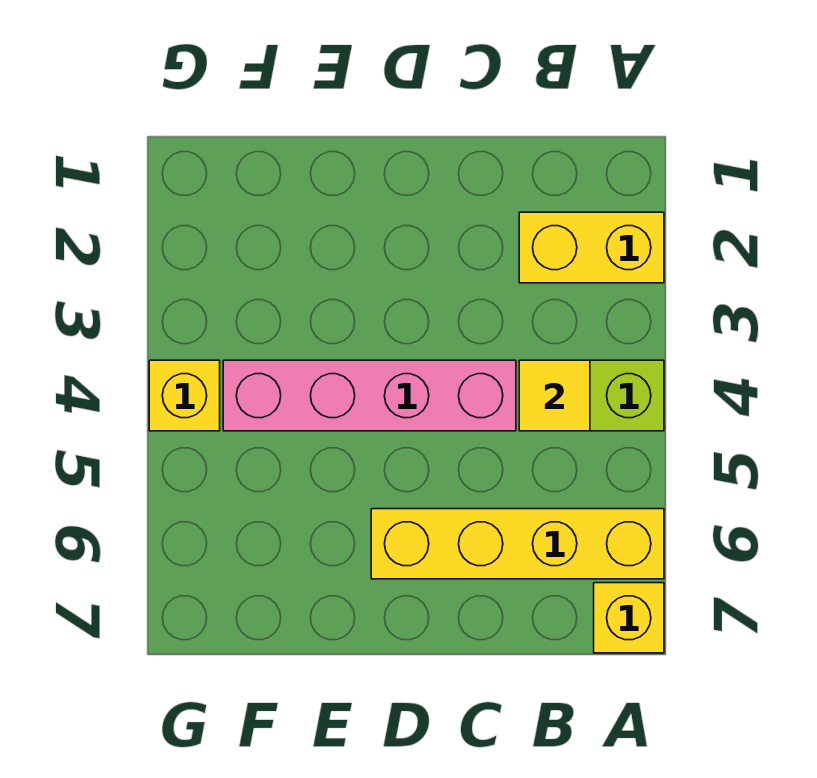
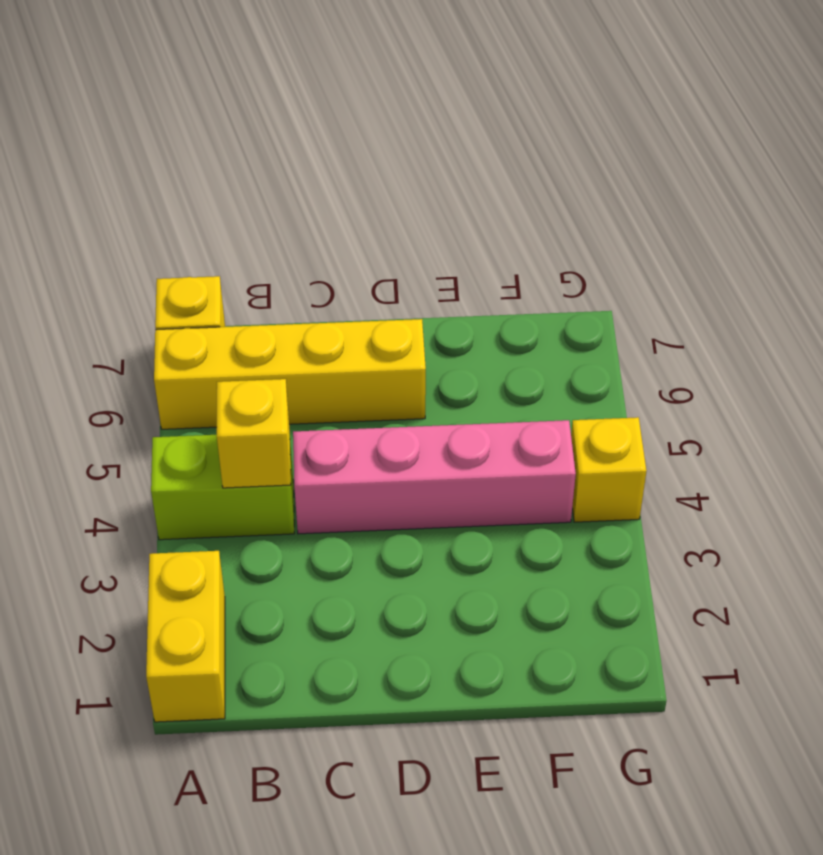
yellow brick A2:B2 level 1 -> yellow brick A1:A2 level 1
yellow tile B4 level 2 -> yellow brick B4 level 2

